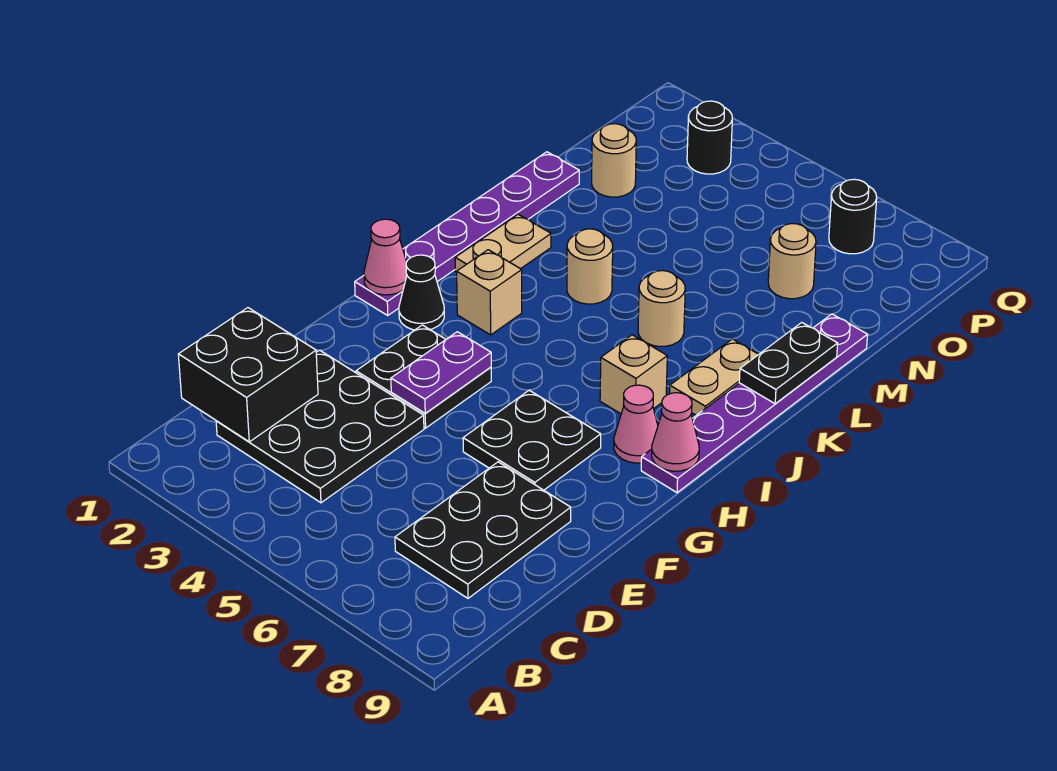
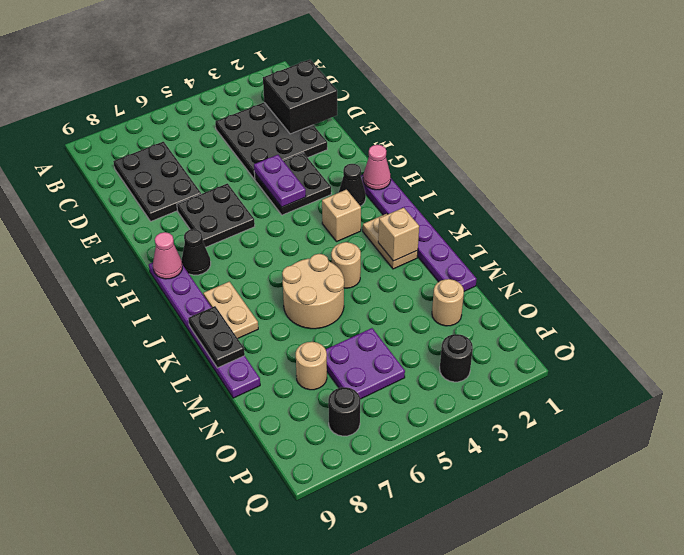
pink cone H8 level 1 -> black cone H8 level 1
tan brick I7 level 1 -> tan brick K2 level 2
tan round brick K6 level 1 -> tan round brick K5:L6 level 1
none -> purple plate N5:O6 level 1

